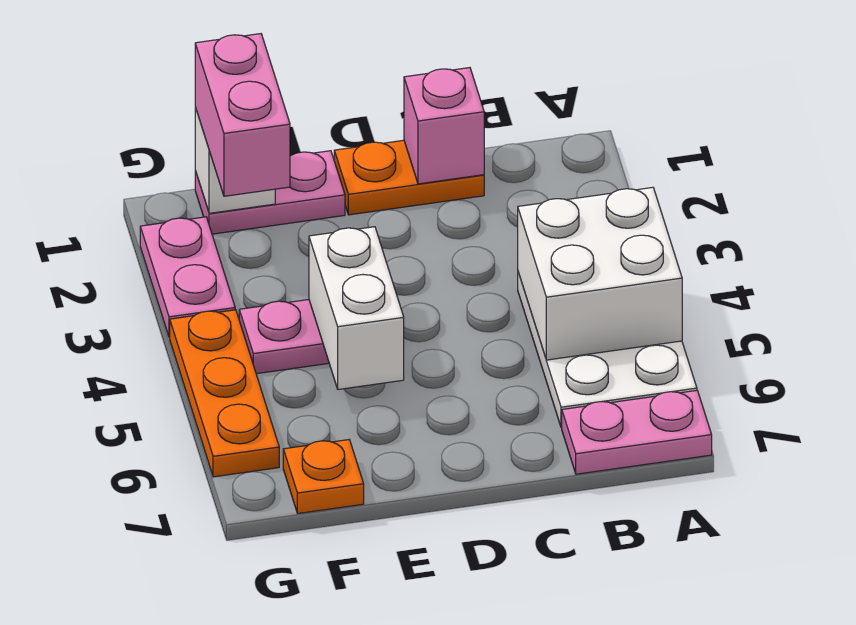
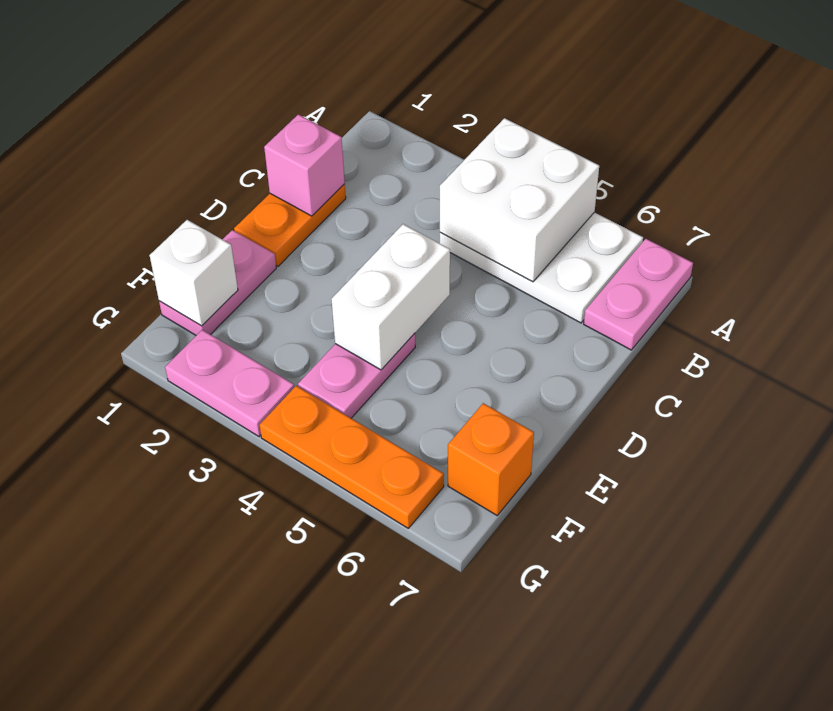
white brick E4:E5 level 2 -> white brick D4:E4 level 2
pink brick F1:F2 level 3 -> none
orange plate F7 level 1 -> orange brick F7 level 1

